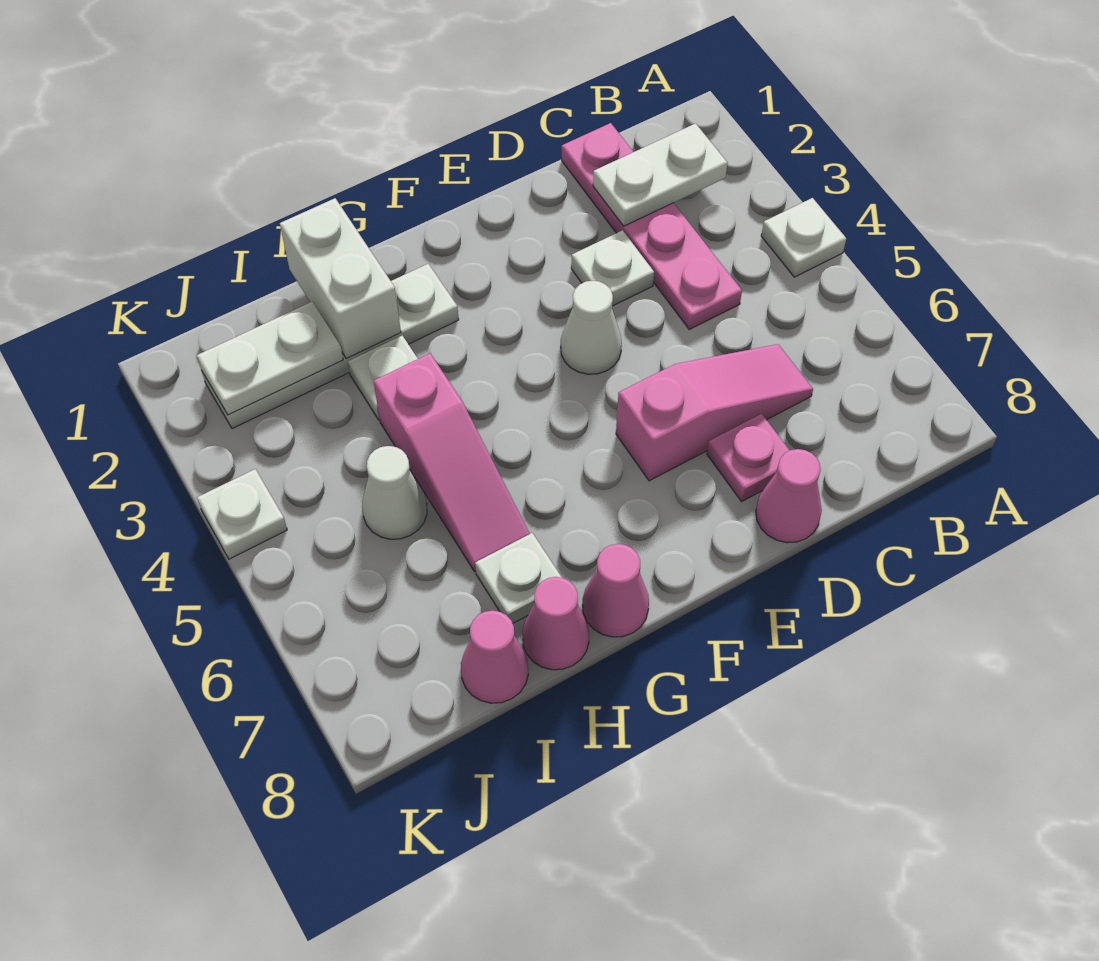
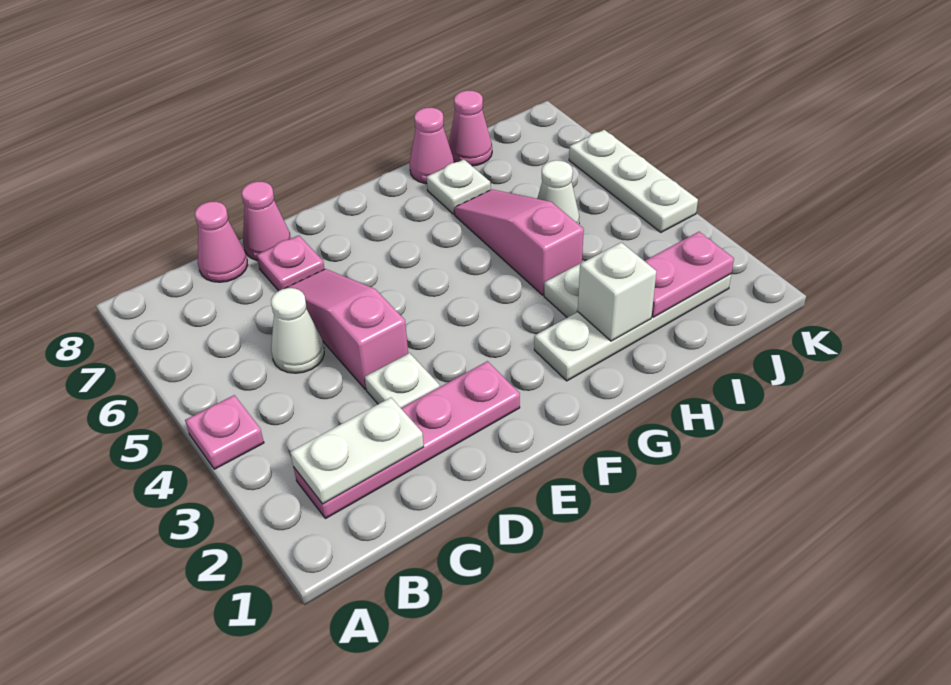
white plate A4 level 1 -> pink plate A4 level 1
pink plate C1:C4 level 1 -> pink plate B2:E2 level 1
pink slope C6:E6 level 1 top E -> pink slope D4:D6 level 1 top 4
white cone E4 level 1 -> white cone C5 level 1
pink cone G8 level 1 -> pink cone C8 level 1
white brick H1:H2 level 2 -> white brick H2 level 2
white plate I2:J2 level 2 -> pink plate I2:J2 level 2
white plate K4 level 1 -> white plate K4:K6 level 1

